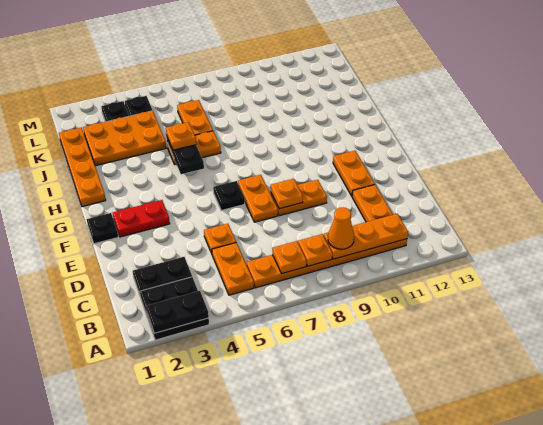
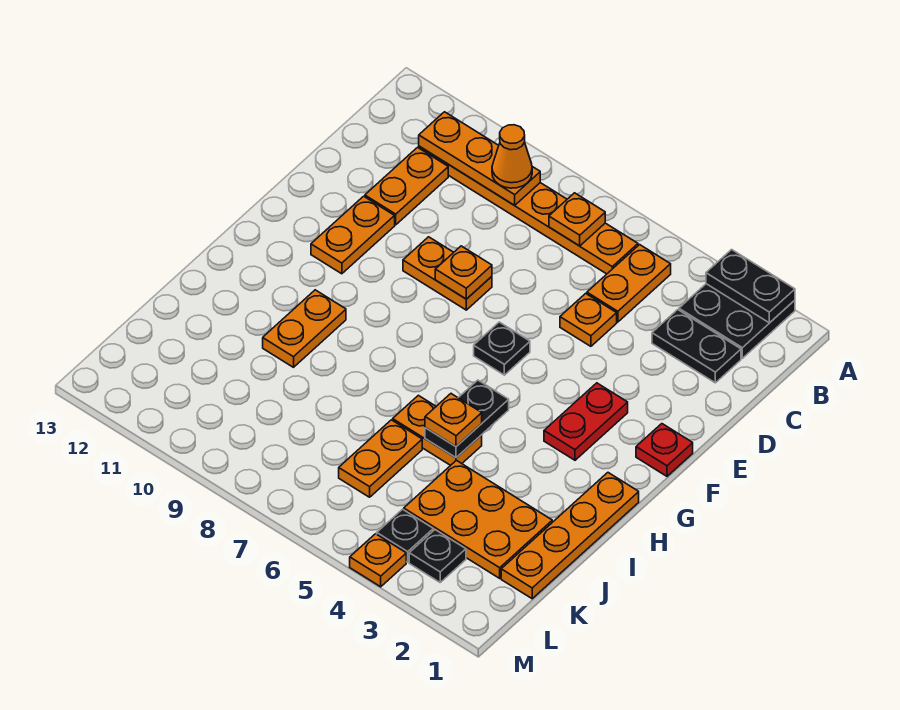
orange plate B8 level 2 -> orange plate M4 level 1
orange plate E7:F7 level 1 -> orange plate H10:I10 level 1
black plate F1 level 1 -> red plate F1 level 1
red plate F2:F3 level 1 -> red plate F3:G3 level 1

